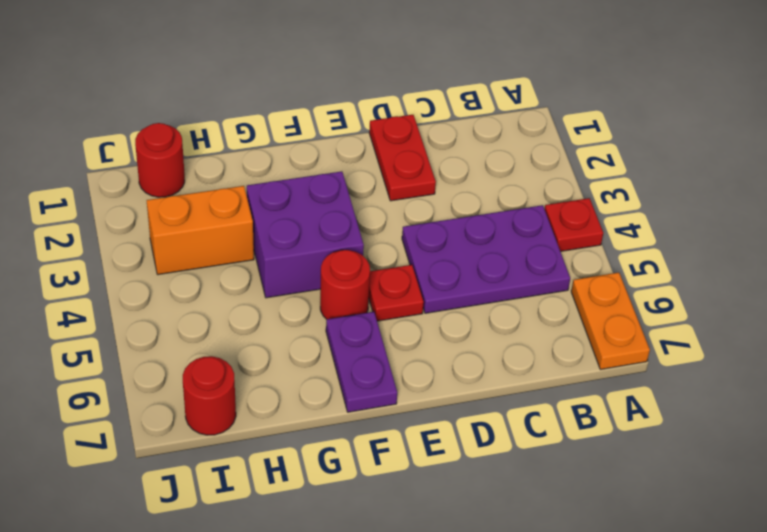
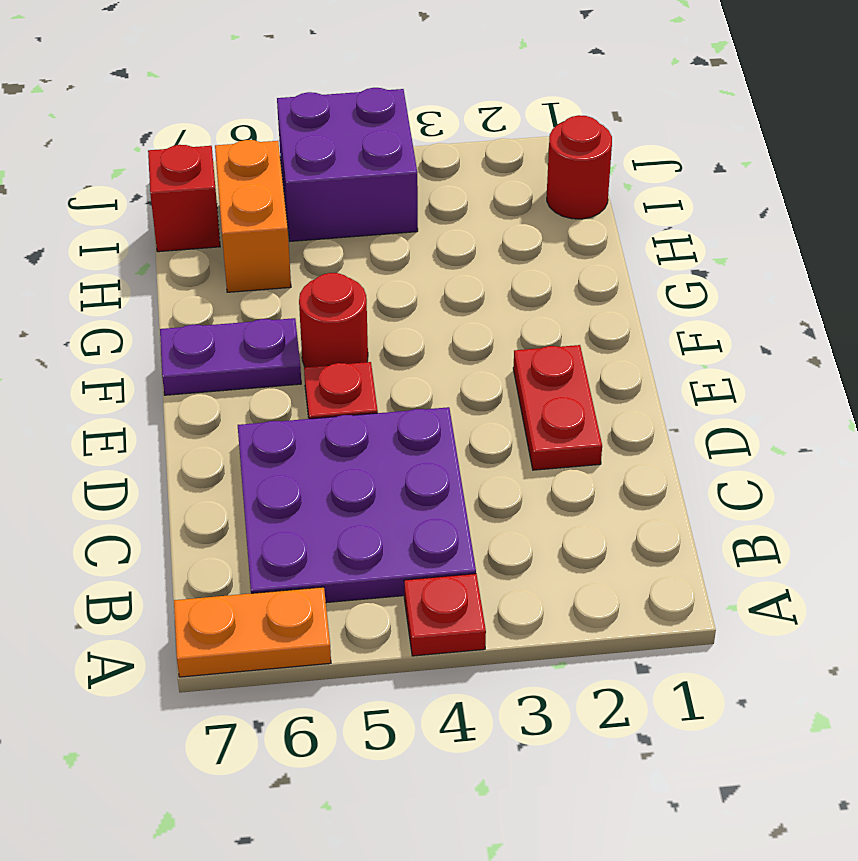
purple plate B4:D5 level 1 -> purple plate B4:D6 level 1
red plate D1:D2 level 1 -> red plate D2:E2 level 1
purple brick F3:G4 level 1 -> purple brick I4:J5 level 1
orange brick H3:I3 level 1 -> orange brick H6:I6 level 1
red round brick I7 level 1 -> red brick I7 level 1

